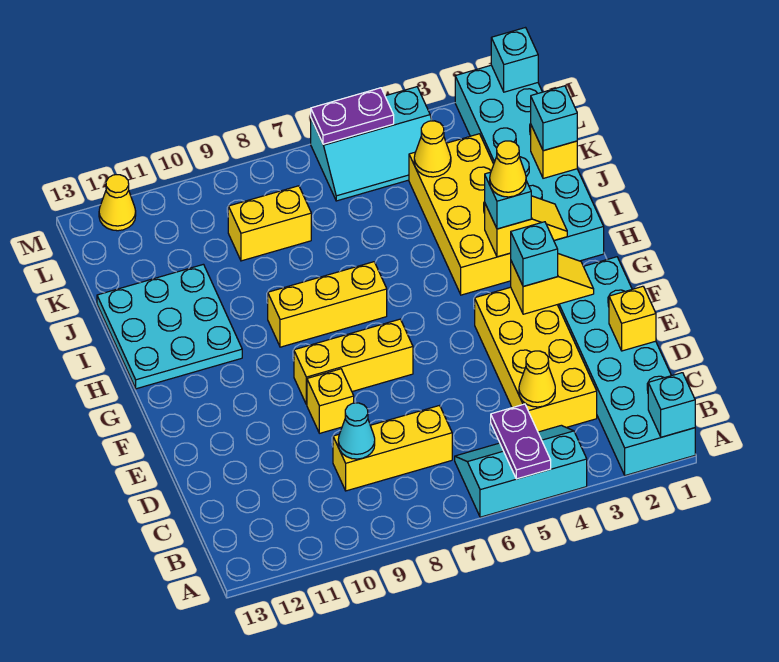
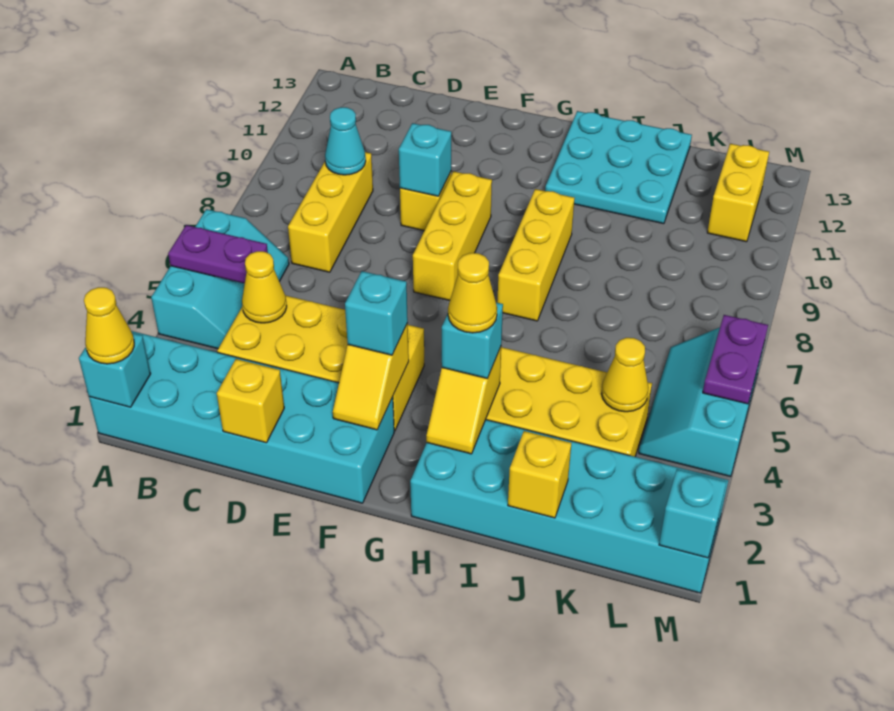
cyan brick J1 level 3 -> cyan brick E9 level 2
yellow brick K8:K9 level 1 -> yellow brick L11:L12 level 1
yellow cone M12 level 1 -> yellow cone A1 level 3

